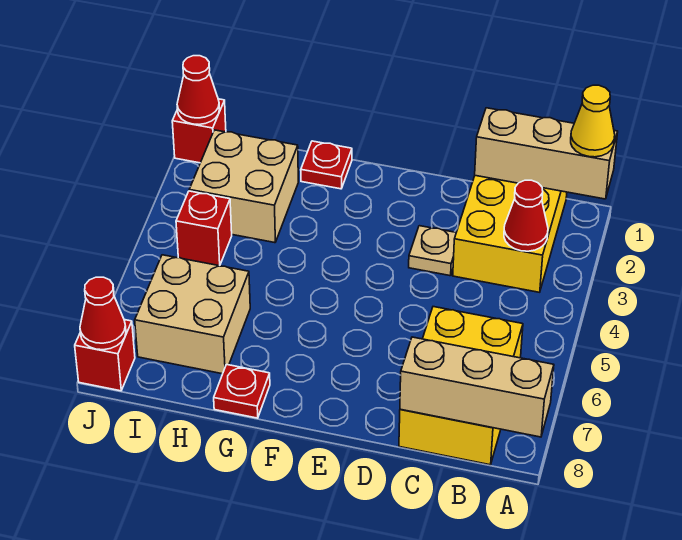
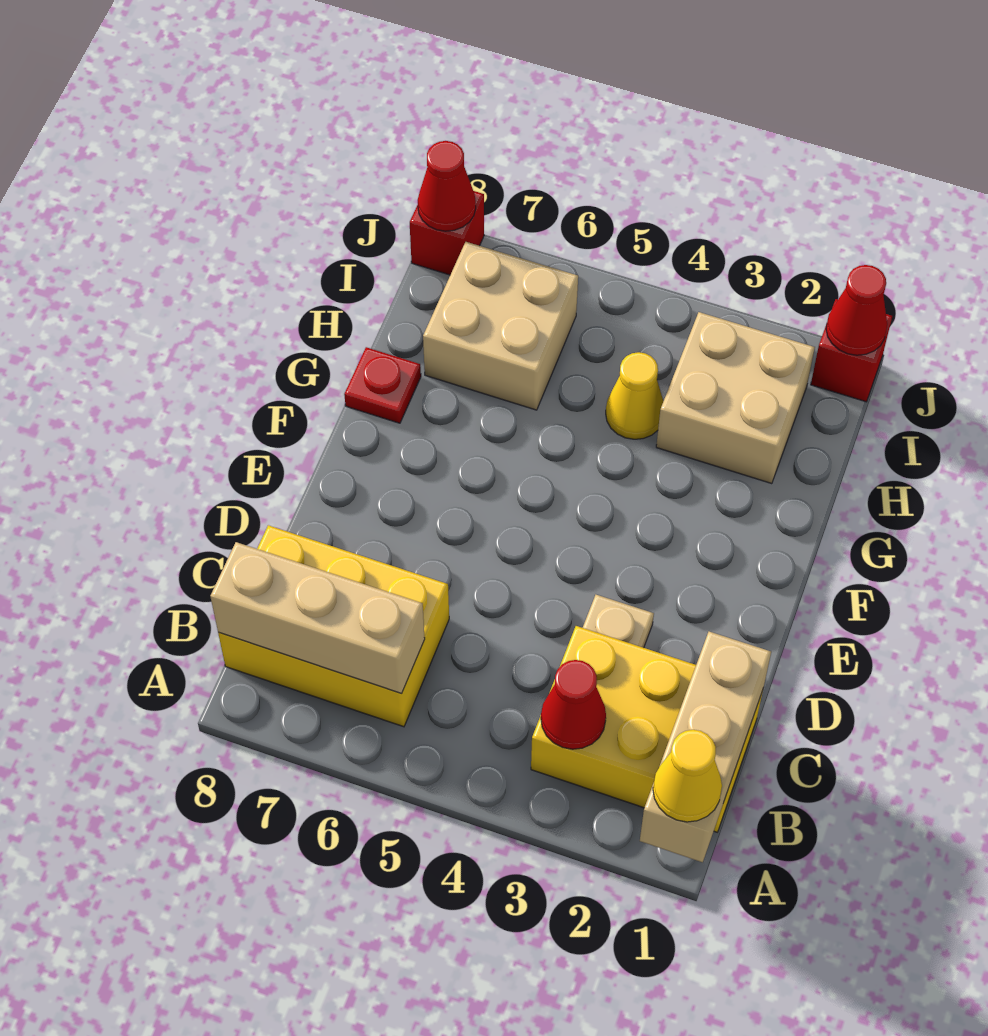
tan brick A8:C8 level 2 -> tan brick B6:B8 level 2
red plate G1 level 1 -> none
none -> yellow cone H4 level 1
red brick I4 level 1 -> none

